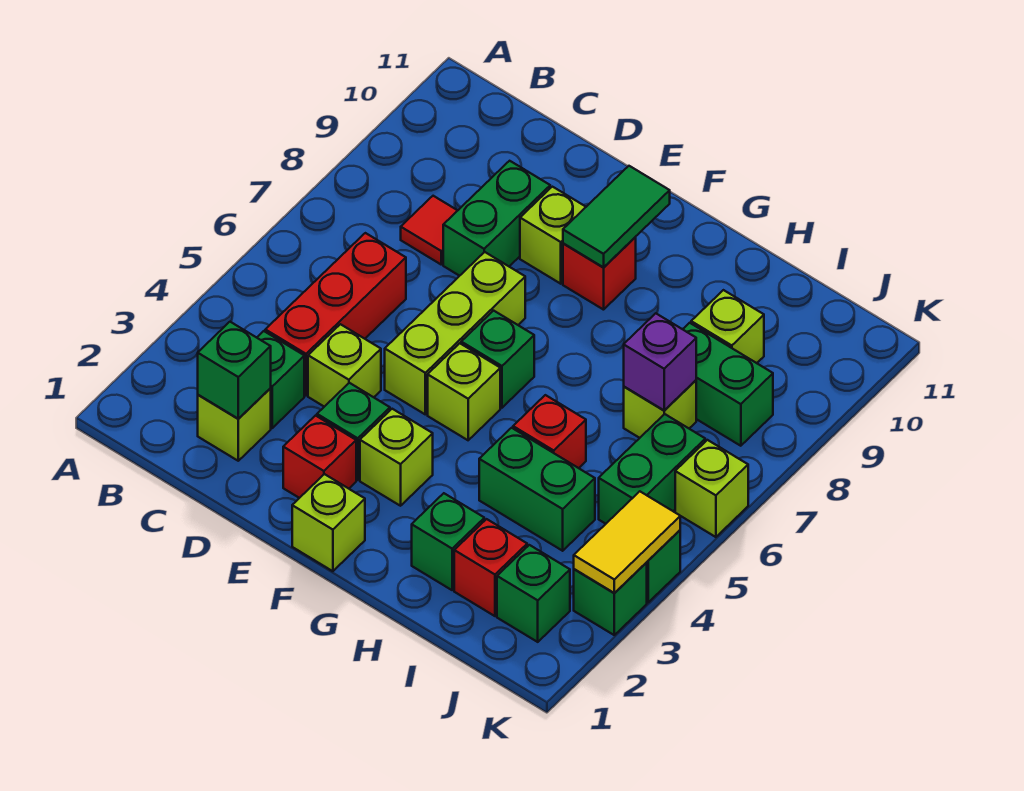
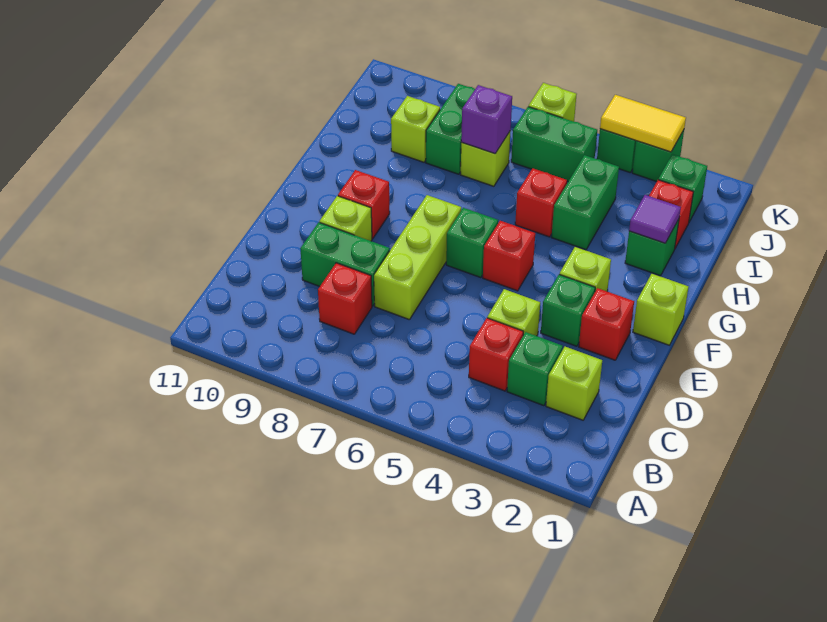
green brick C2 level 2 -> none
red brick C4:C6 level 1 -> red brick C4 level 1
red tile C8 level 1 -> red brick C8 level 1
lime brick E5:E7 level 1 -> lime brick D7:F7 level 1
lime brick F5 level 1 -> red brick F5 level 1
green tile F9:F10 level 2 -> none
none -> purple tile H2 level 2

